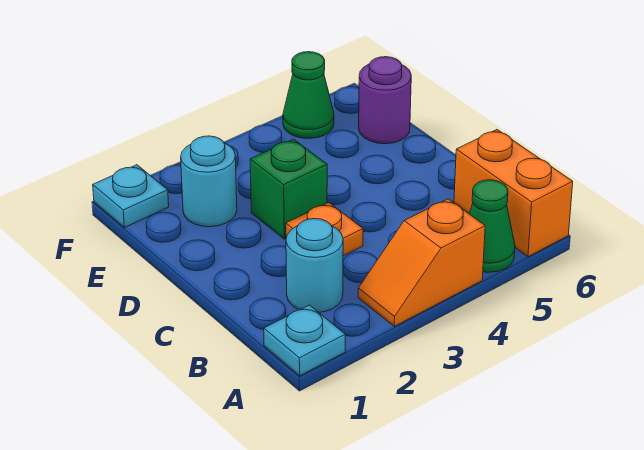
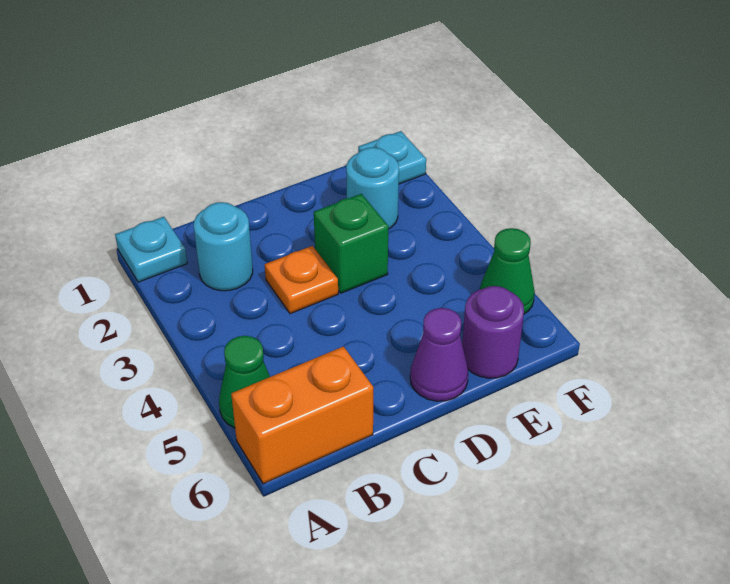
orange slope A3:A4 level 1 top 4 -> none
none -> purple cone D6 level 1

